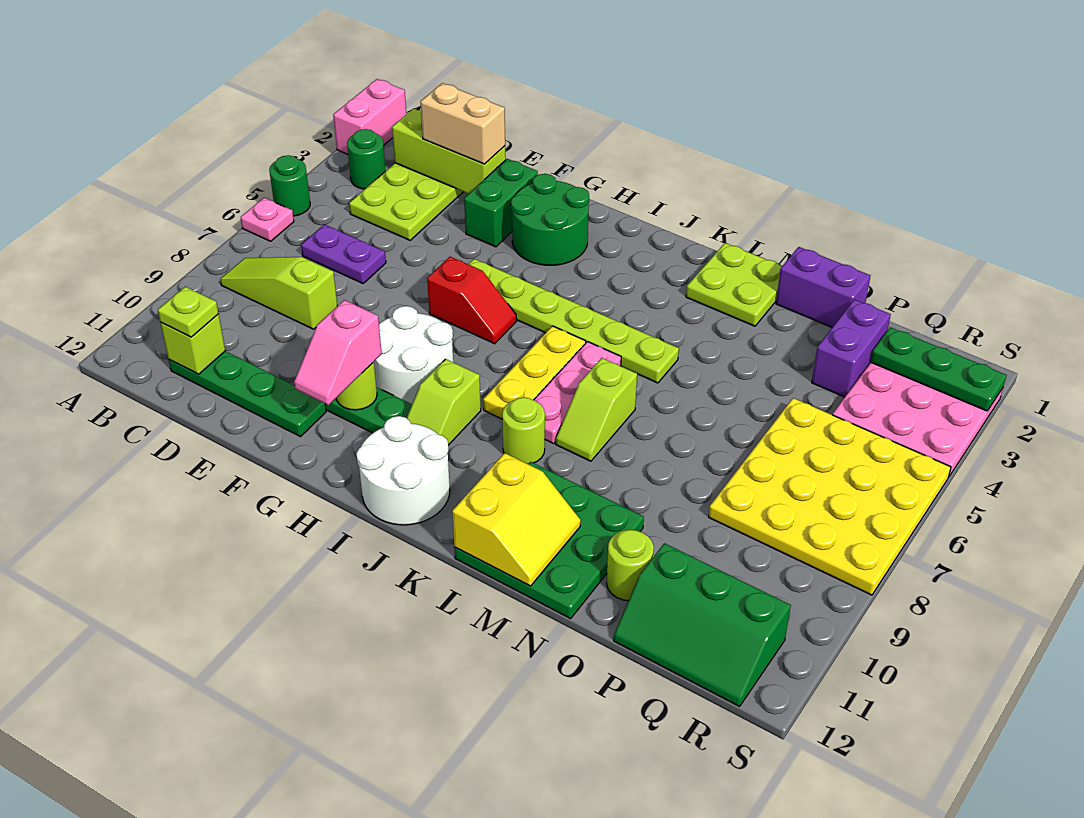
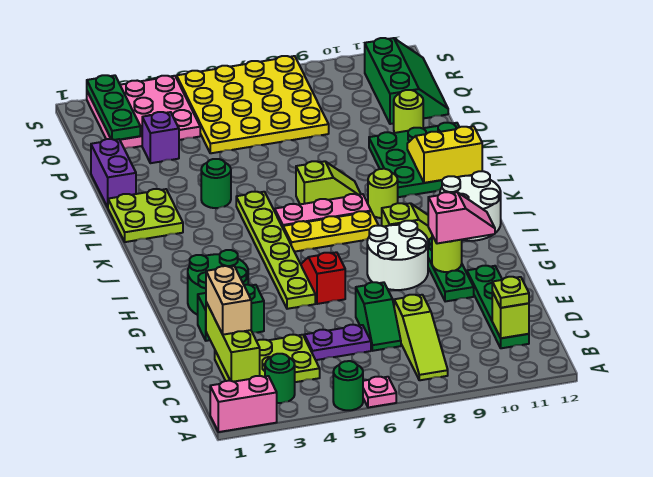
purple plate C6:D6 level 1 -> purple plate D5:D6 level 1
none -> green slope D7:E7 level 1 top E
none -> green round brick M4 level 1
purple brick P2:P3 level 1 -> purple brick P3 level 1

